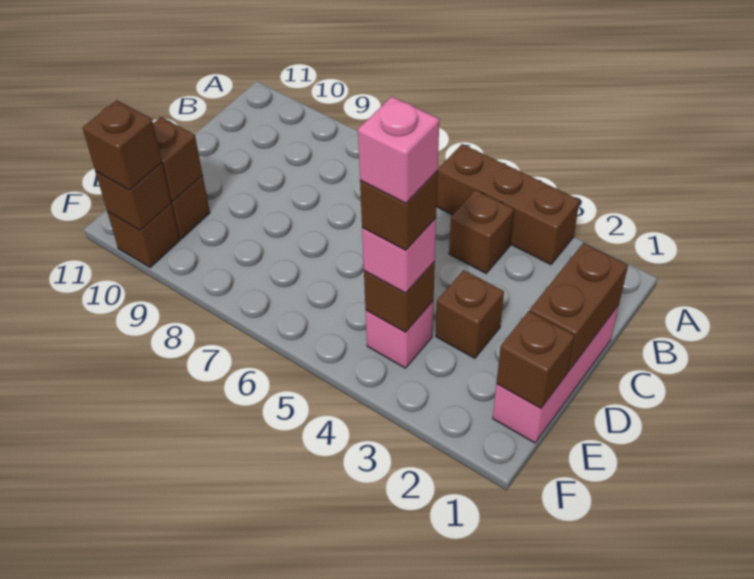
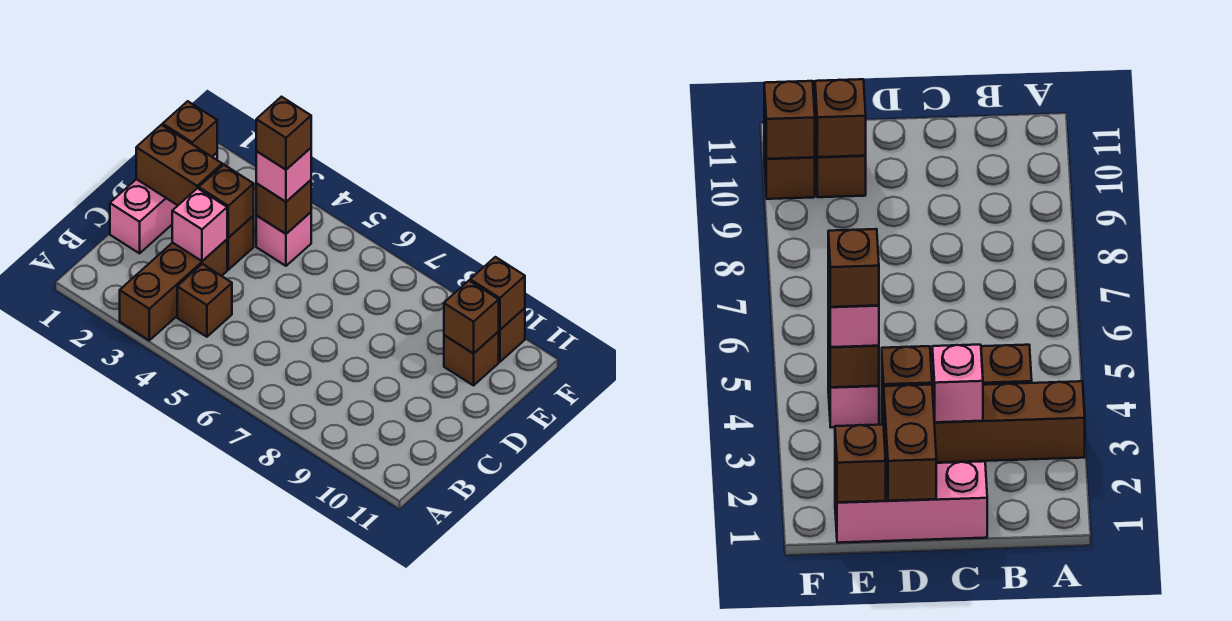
brown brick A3:A5 level 1 -> brown brick A3:C3 level 1
brown brick C1:D1 level 2 -> brown brick D1:D2 level 2
pink brick E4 level 5 -> pink brick C3 level 2
brown brick F10 level 3 -> brown brick D3 level 2

